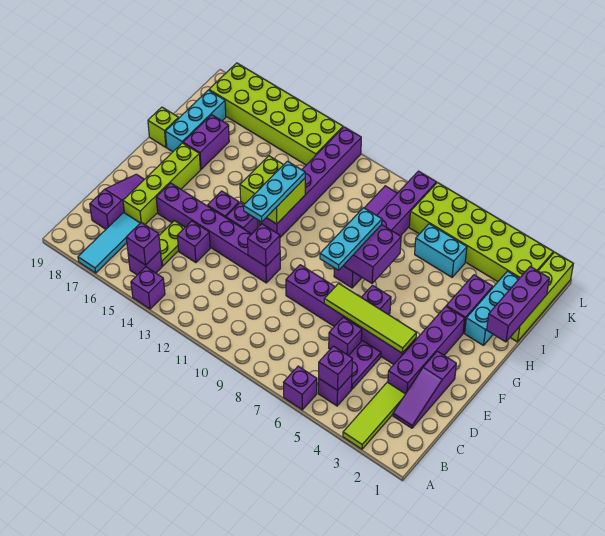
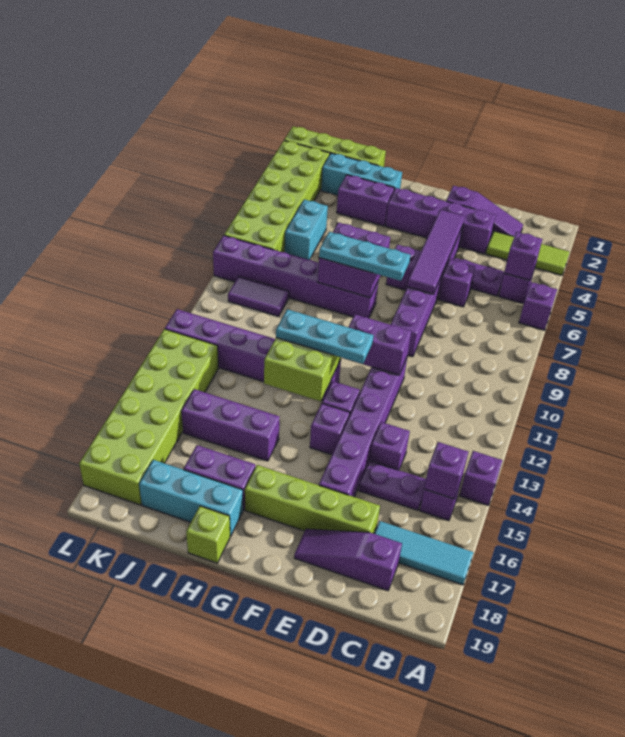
lime plate C15:D15 level 1 -> purple plate C15:D15 level 1
lime tile E4:E7 level 2 -> purple tile E4:E7 level 2
purple brick E11 level 2 -> purple brick E11:F11 level 2
purple brick H1:J1 level 2 -> purple brick H15:J15 level 1

